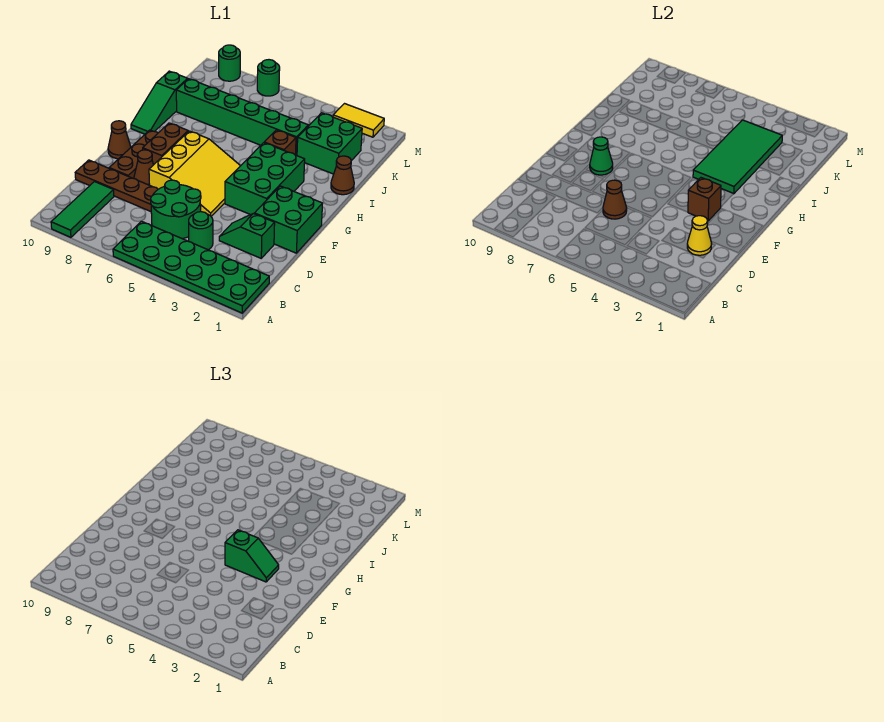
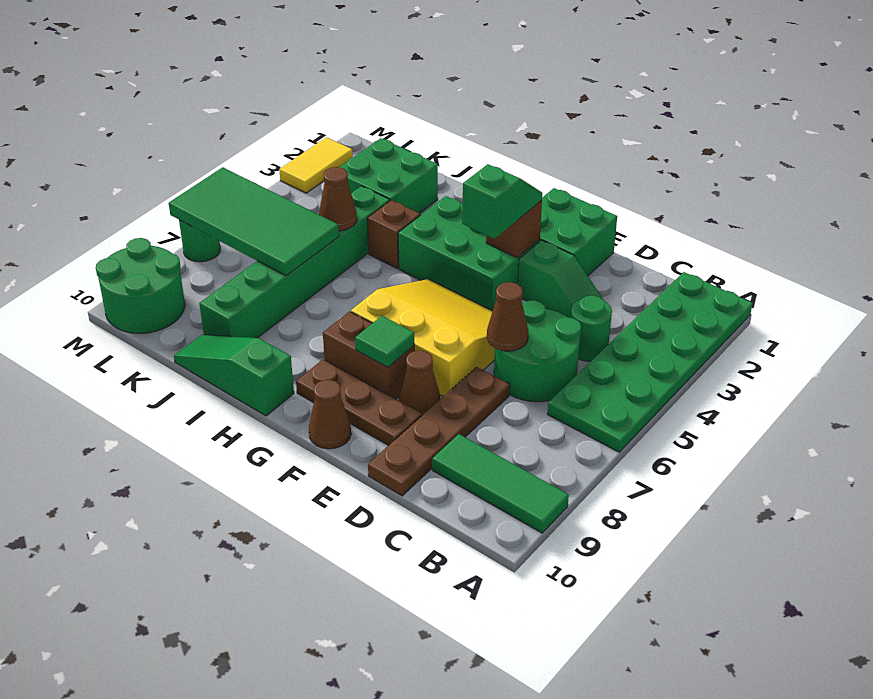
green slope D2:D3 level 1 top 2 -> green slope D3:E3 level 1 top E
yellow cone D2 level 2 -> none
green cone F8 level 2 -> green tile F8 level 2
green tile H3:K4 level 2 -> green tile J6:M7 level 2
green slope H10:J10 level 1 top J -> green slope H10:J10 level 1 top H
brown cone I1 level 1 -> brown cone J5 level 2
green round brick M9 level 1 -> green round brick L9:M10 level 1

